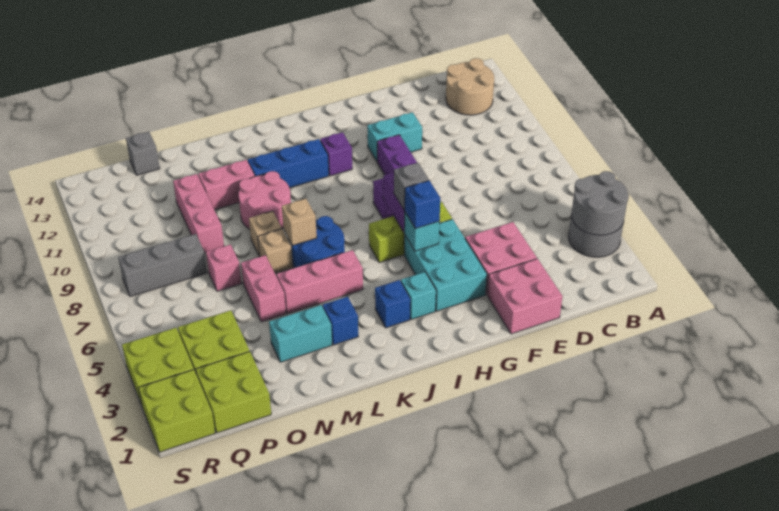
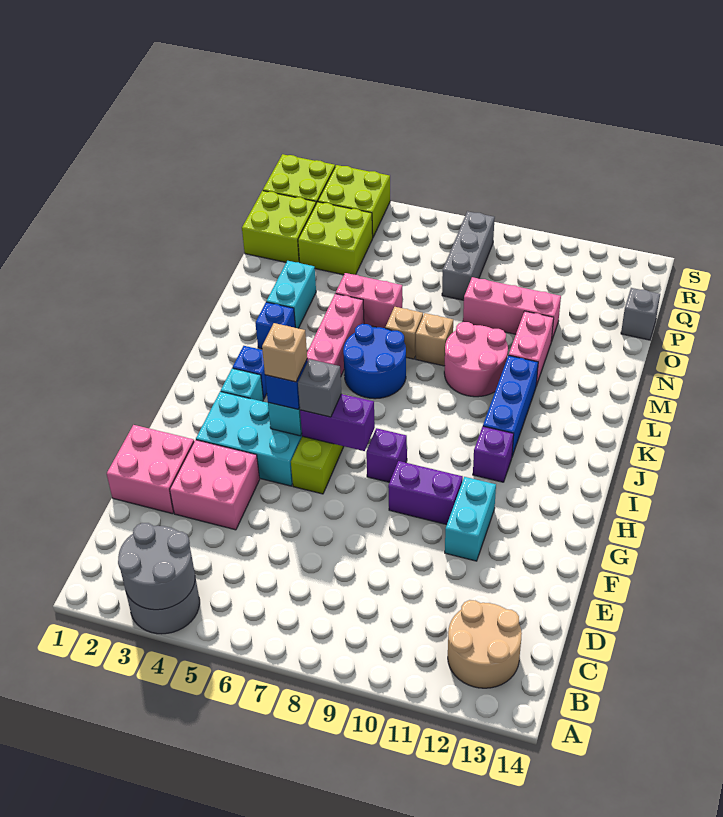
tan brick L7 level 2 -> tan brick H5 level 4
pink brick O7 level 1 -> none

